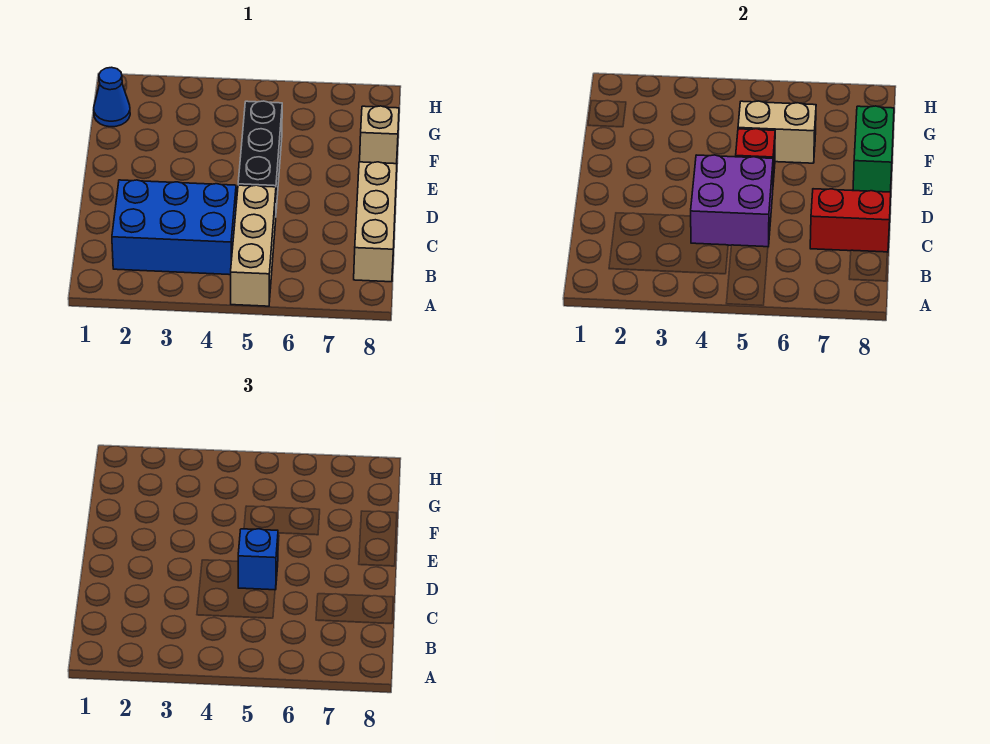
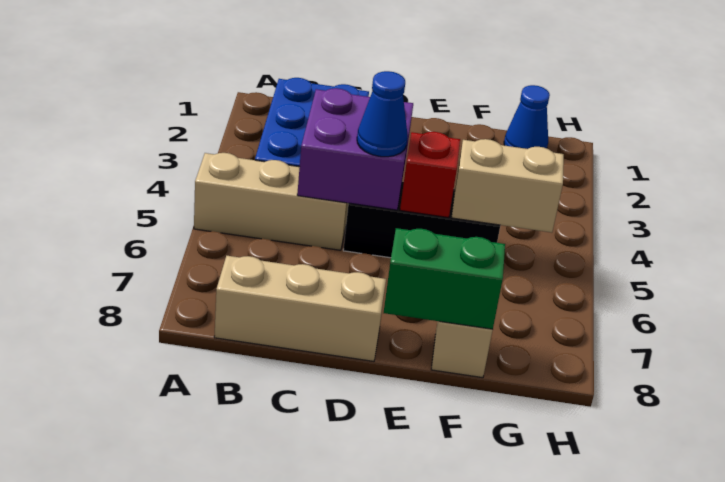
red brick C7:C8 level 2 -> none
blue brick D5 level 3 -> blue cone D5 level 3
tan brick F5:F6 level 2 -> tan brick F5:G5 level 2

